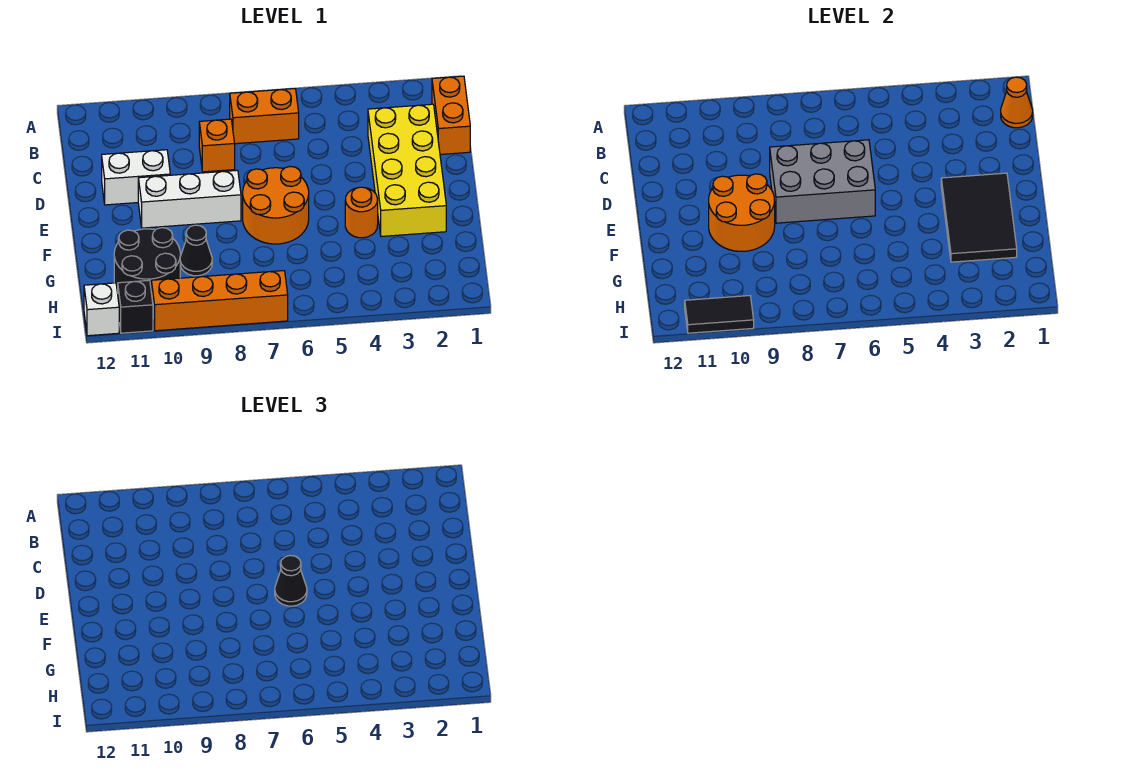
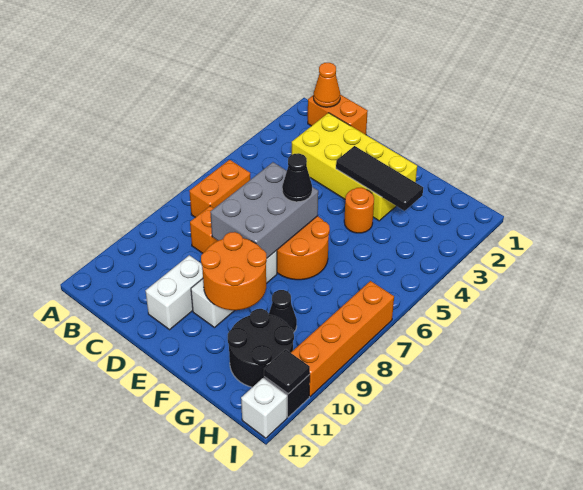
black tile E2:G3 level 2 -> black tile E3:G3 level 2
black tile I10:I11 level 2 -> black tile I11 level 2

